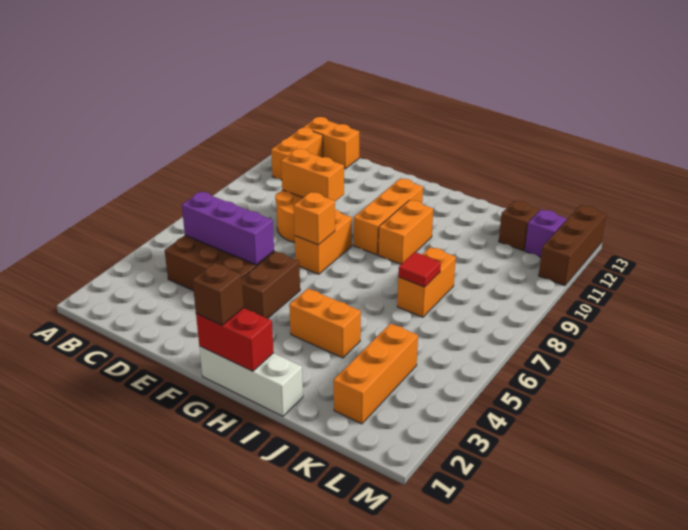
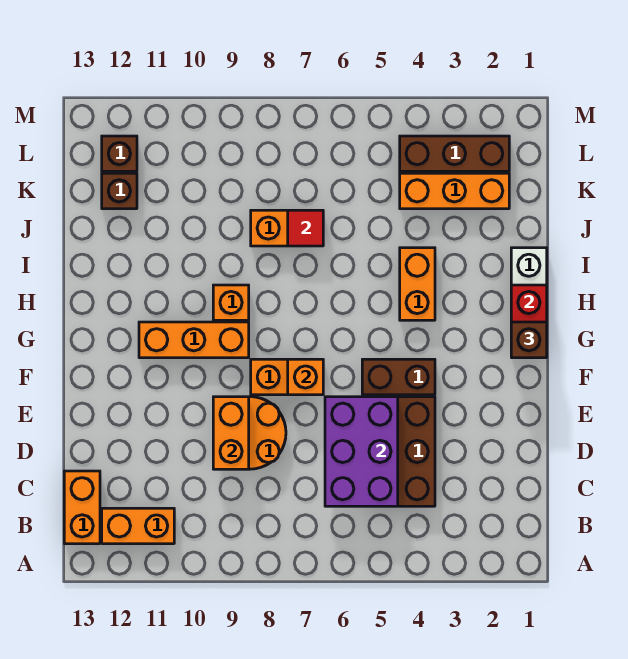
purple brick C5:E5 level 2 -> purple brick C5:E6 level 2
orange brick H9:H10 level 1 -> orange brick H9 level 1
purple brick L12 level 1 -> brown brick L12 level 1
brown brick M11:M13 level 1 -> brown brick L2:L4 level 1

